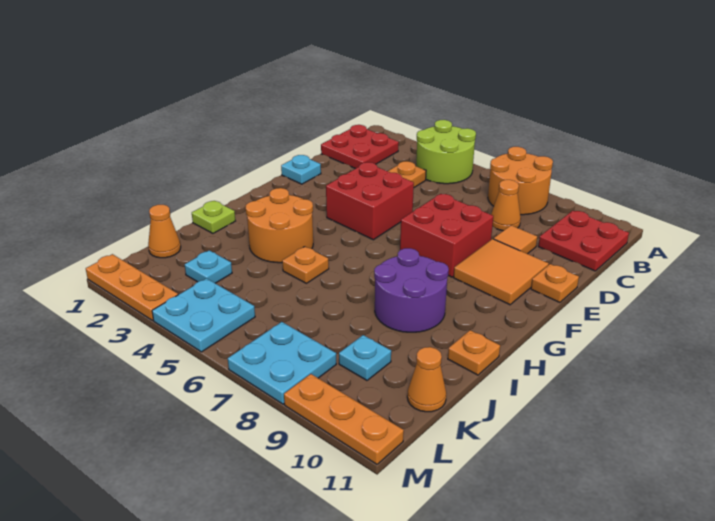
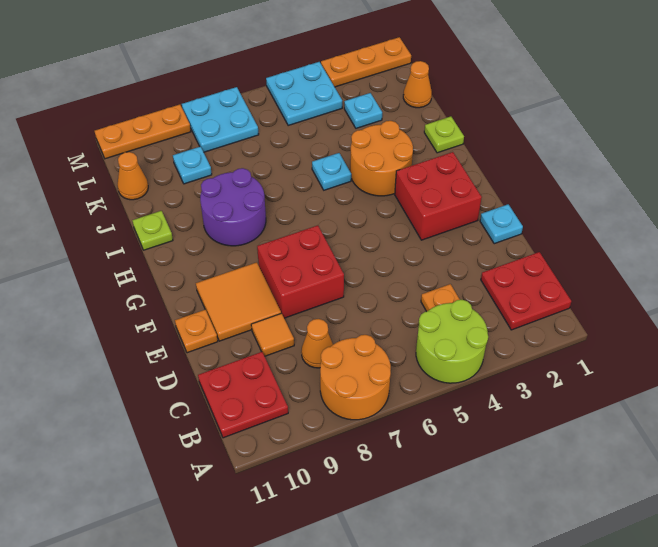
red brick E4:F5 level 1 -> red brick F2:G3 level 1
orange plate I5 level 1 -> cyan plate I5 level 1
orange plate I11 level 1 -> lime plate I11 level 1

